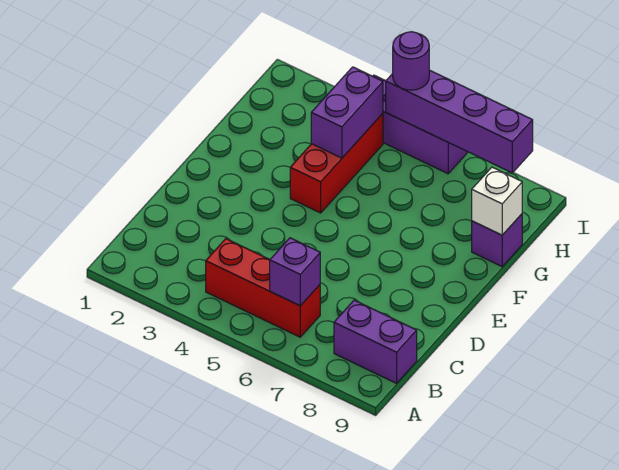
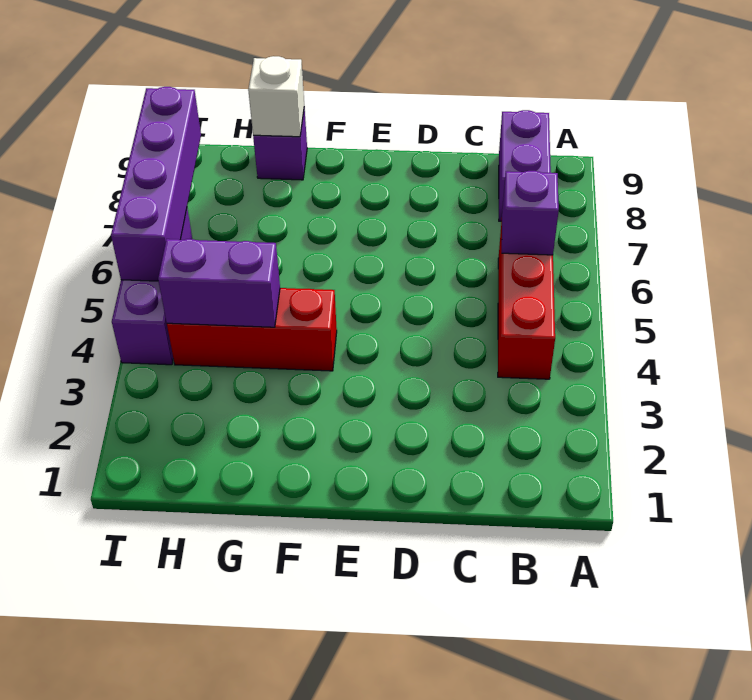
purple round brick I5 level 3 -> none

